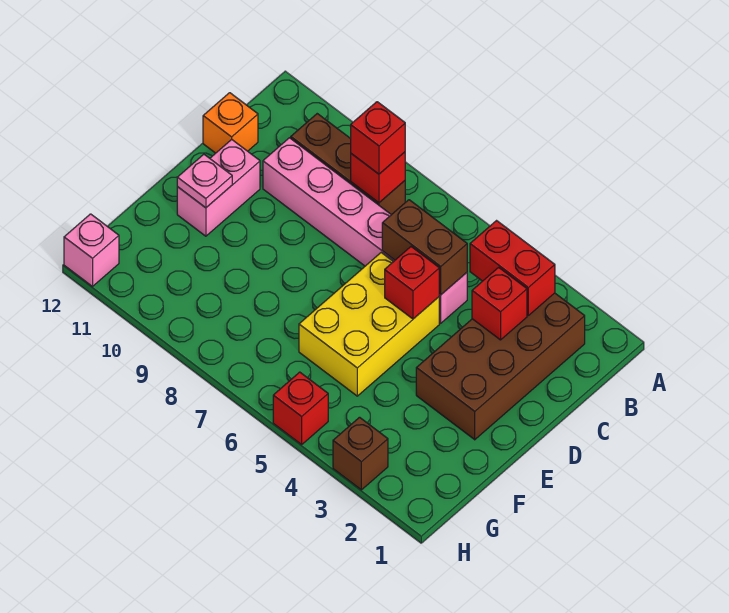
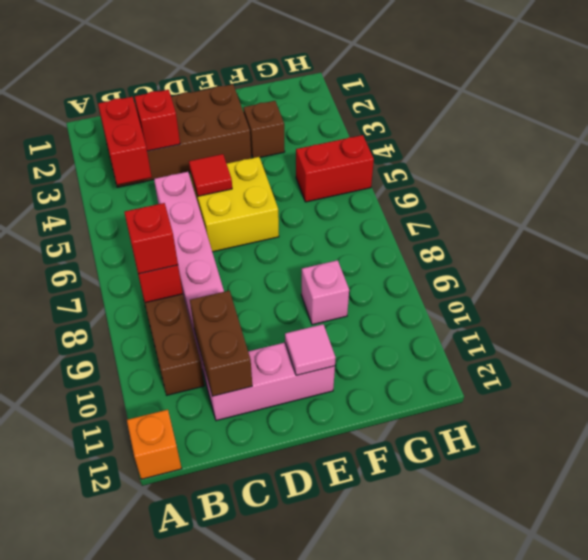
brown brick C5:C6 level 2 -> brown brick C10:C11 level 2
orange brick C12 level 1 -> orange brick A12 level 1
yellow brick D5:F6 level 1 -> yellow brick D5:E6 level 1
red brick D5 level 2 -> red tile D5 level 2
pink brick D11:E11 level 1 -> pink brick C11:E11 level 1
pink plate E11 level 2 -> pink tile E11 level 2
brown brick H3 level 1 -> brown brick F3 level 1
red brick H5 level 1 -> red brick G5:H5 level 1
pink brick H12 level 1 -> pink brick F9 level 1

